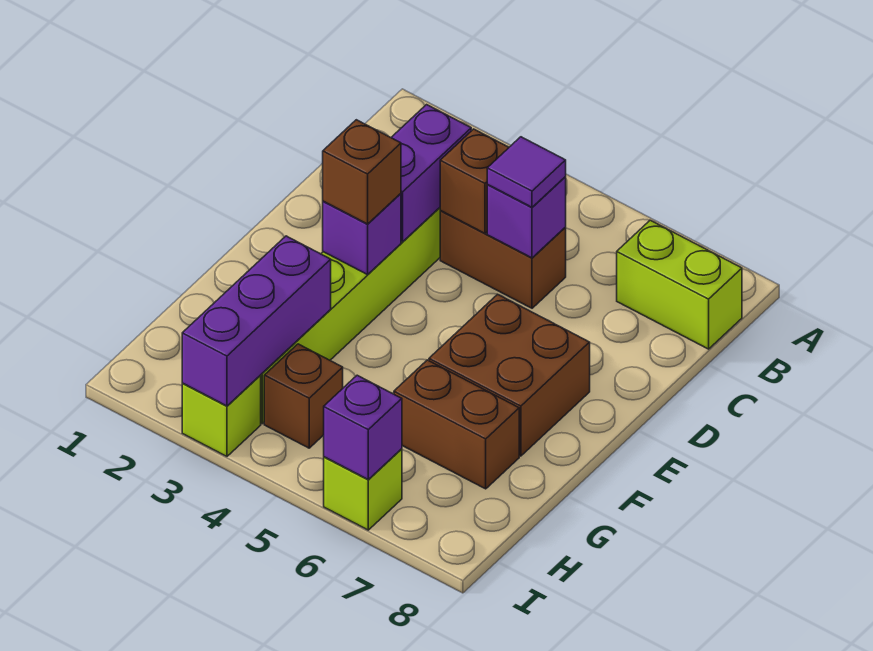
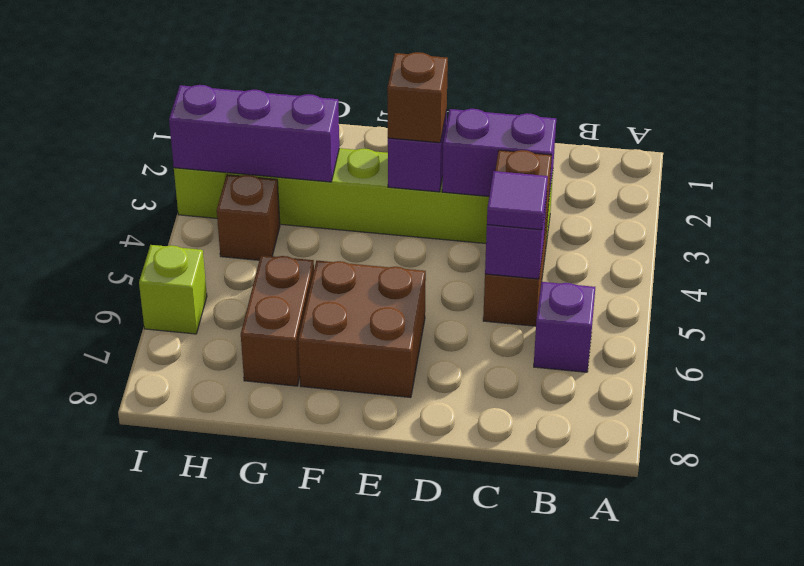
lime brick B7:B8 level 1 -> none
purple brick I6 level 2 -> purple brick B6 level 1

